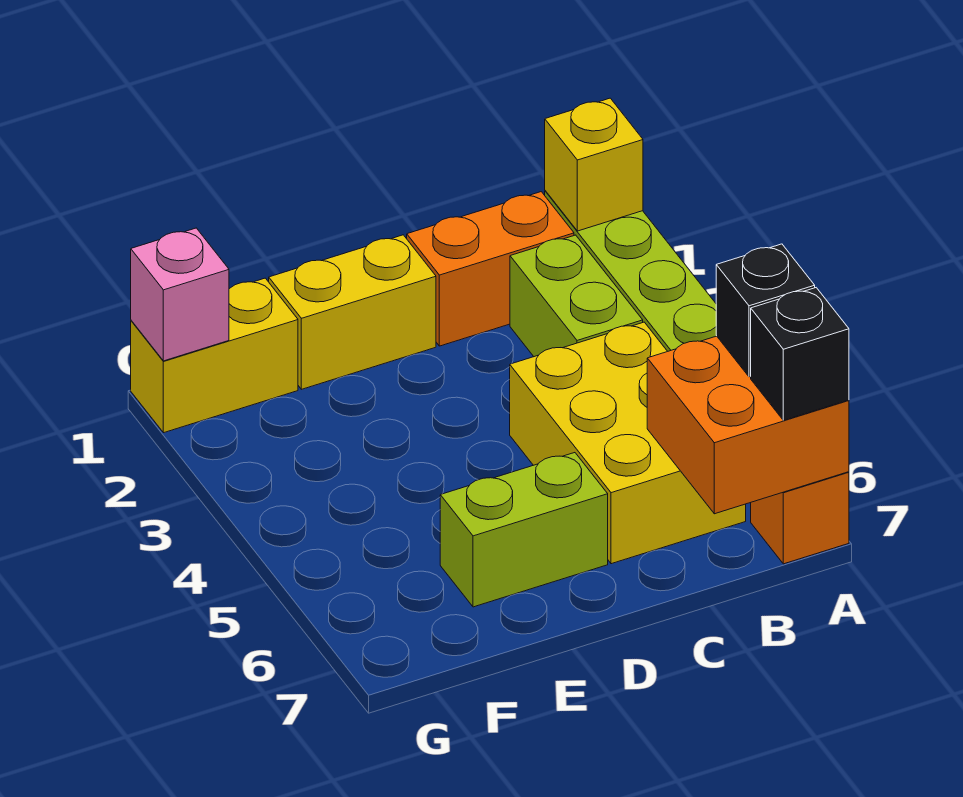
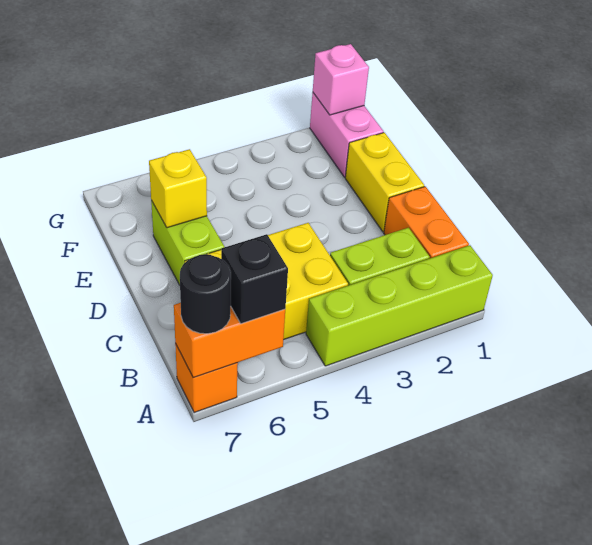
yellow brick A1 level 2 -> yellow brick E6 level 2
orange brick A6:B7 level 2 -> orange brick A6:A7 level 2
black brick A7 level 3 -> black round brick A7 level 3
yellow brick F1:G1 level 1 -> pink brick F1:G1 level 1

